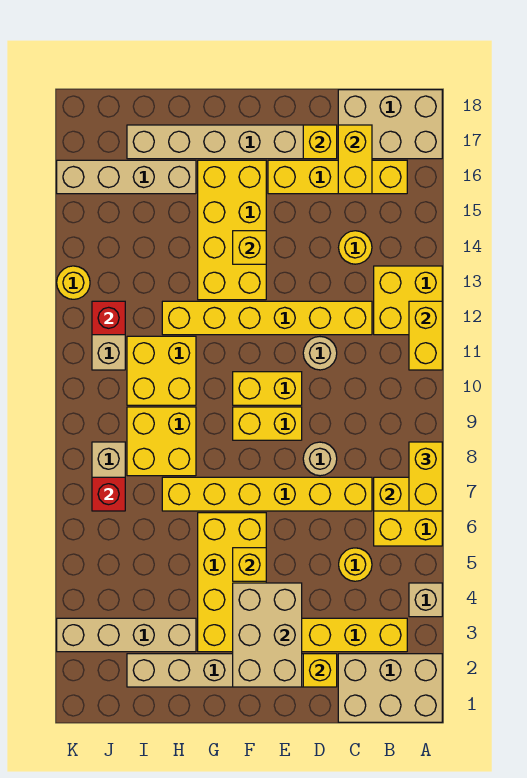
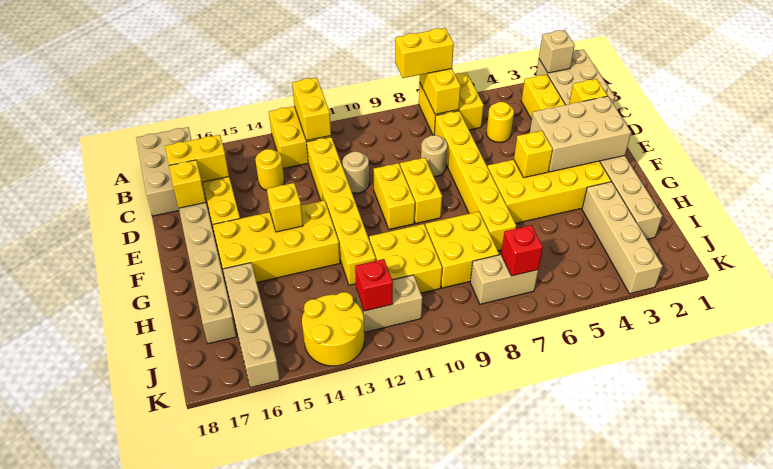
tan brick A4 level 1 -> tan brick A2 level 2
yellow brick A11:A12 level 2 -> yellow brick A12:B12 level 2
yellow round brick K13 level 1 -> yellow round brick J13:K14 level 1

